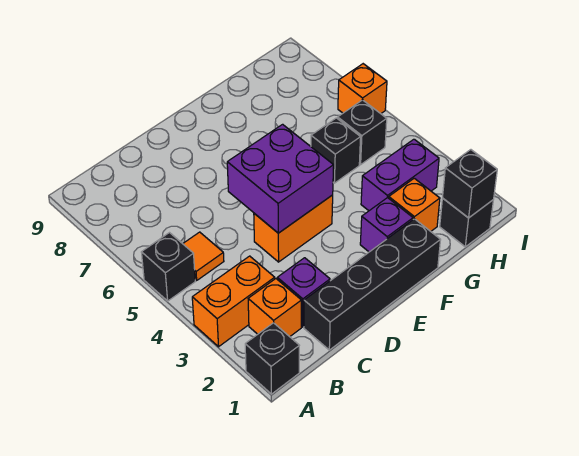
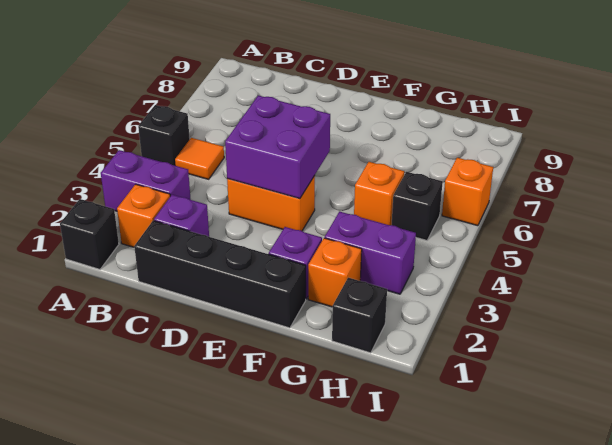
orange brick A3:B3 level 1 -> purple brick A3:B3 level 1
black brick G5 level 1 -> orange brick G5 level 1
black brick H1 level 2 -> none

